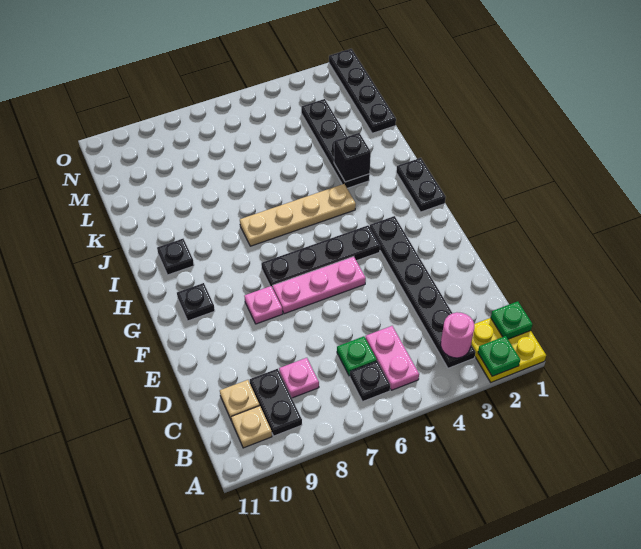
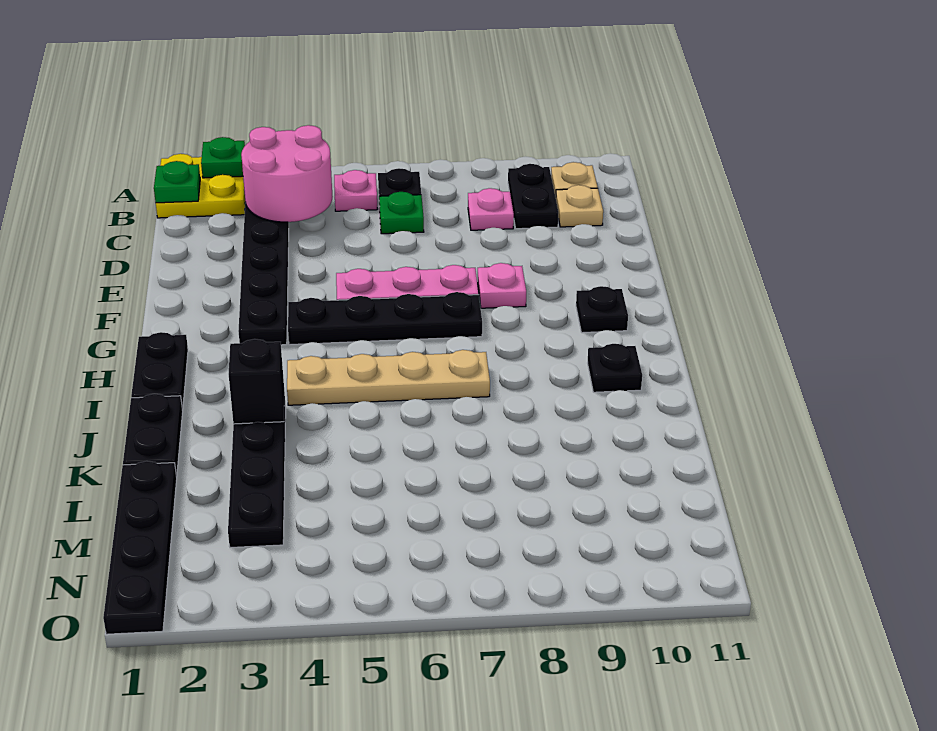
pink round brick B3 level 2 -> pink round brick B3:C4 level 2
pink plate B5:C5 level 1 -> pink plate B5 level 1
none -> black plate J1:K1 level 1

